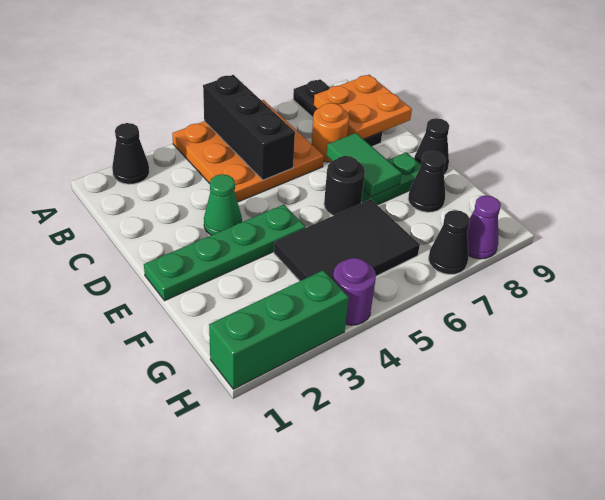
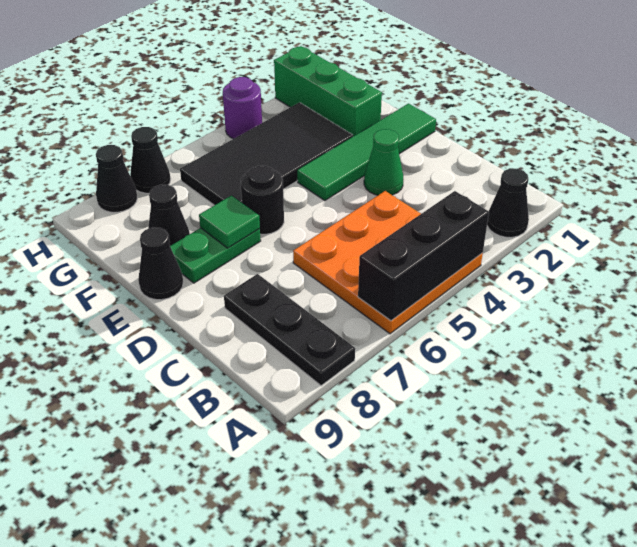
black brick A5:C5 level 2 -> black brick A4:A6 level 2
orange plate B8:C9 level 2 -> none
orange round brick C7 level 1 -> none
green tile D7:E7 level 2 -> green tile E7 level 2
green plate E1:E4 level 1 -> green tile E1:E4 level 1
black tile F4:G6 level 1 -> black tile F3:G6 level 1
green brick H1:H3 level 1 -> green brick F2:H2 level 1
purple cone H8 level 1 -> black cone H8 level 1

